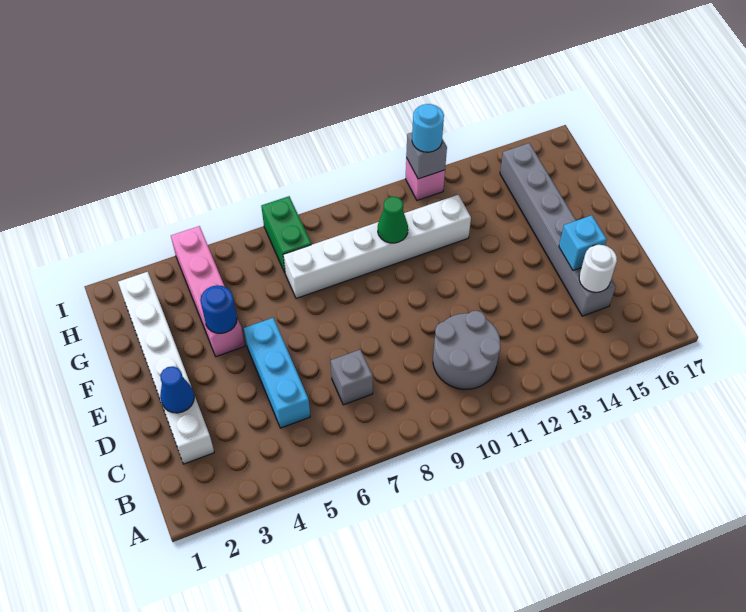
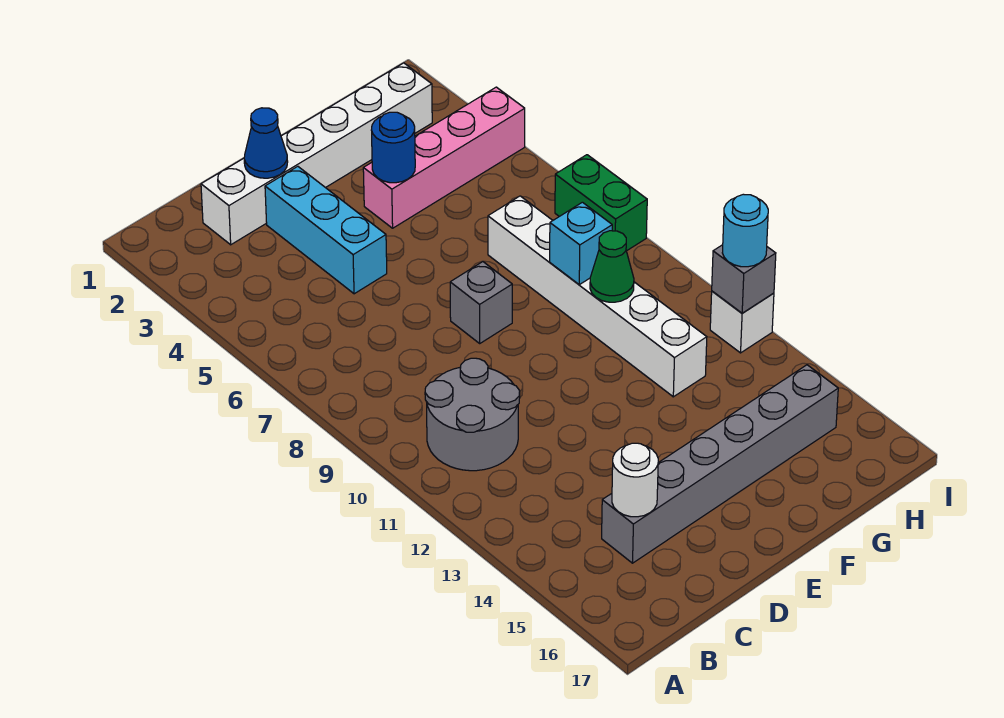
cyan brick C5:E5 level 1 -> cyan brick D3:D5 level 1
grey brick C7 level 1 -> grey brick E8 level 1
cyan brick D15 level 2 -> cyan brick G9 level 2
green brick H7:I7 level 1 -> green brick I7:I8 level 1
pink brick I12 level 1 -> white brick I12 level 1

